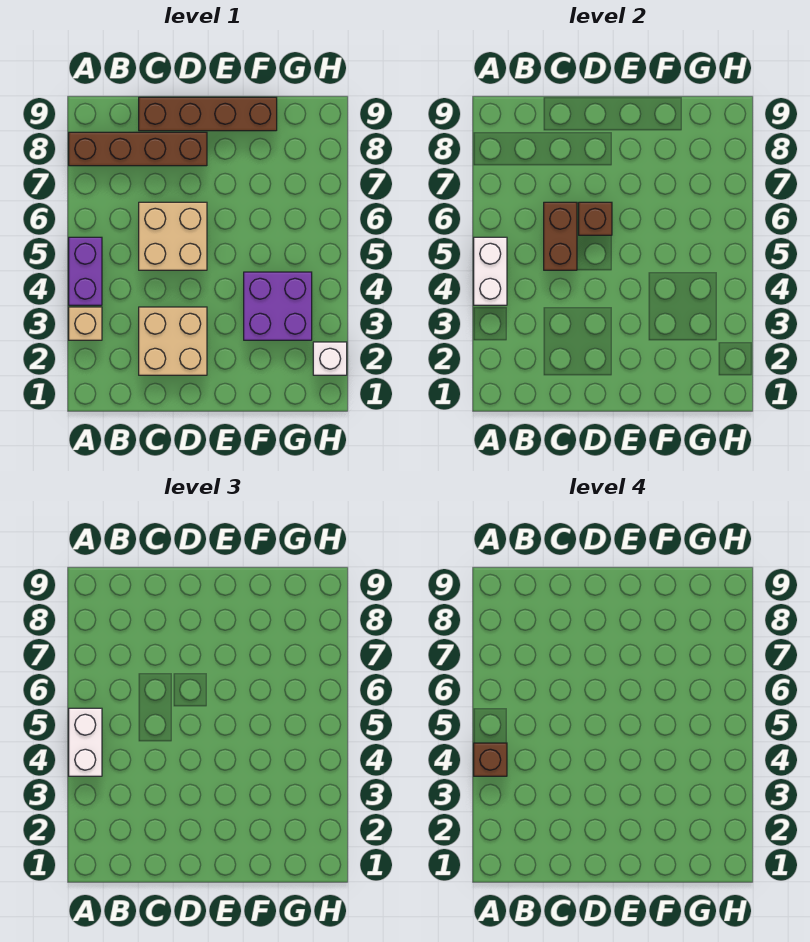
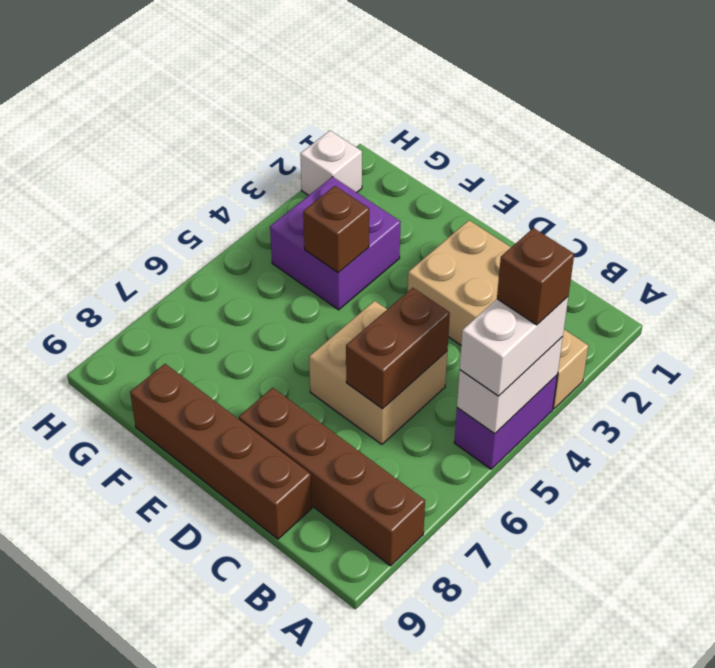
brown brick D6 level 2 -> brown brick F4 level 2

